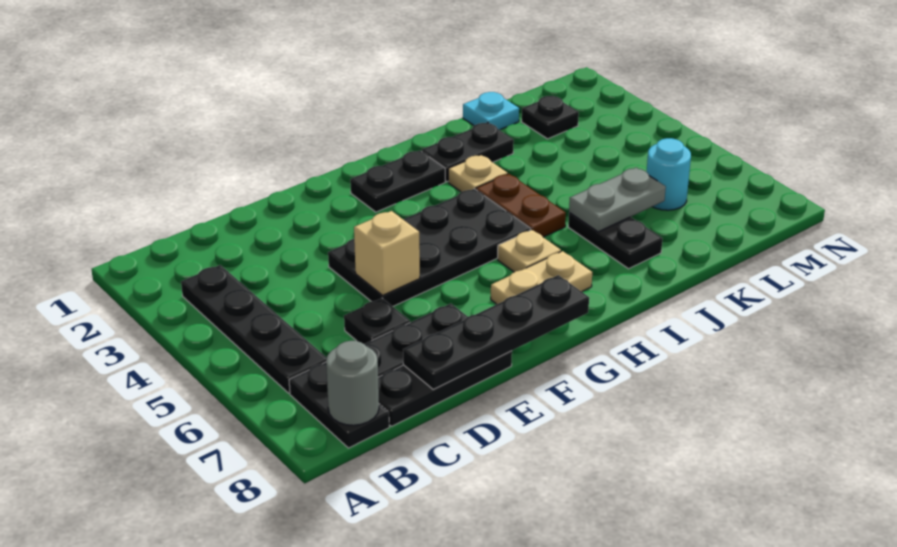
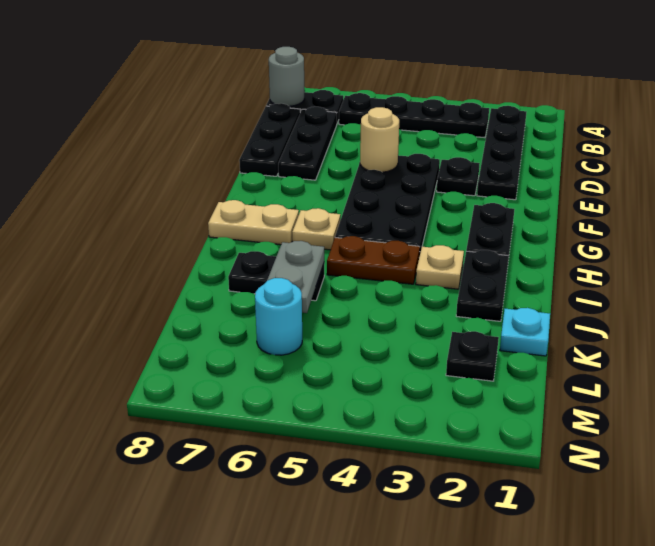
black plate D6 level 1 -> black plate E3 level 1
black plate D8:G8 level 2 -> black plate B2:E2 level 1
tan brick E5 level 2 -> tan round brick E5 level 2
tan plate G7:H7 level 1 -> tan plate H7:H8 level 1

